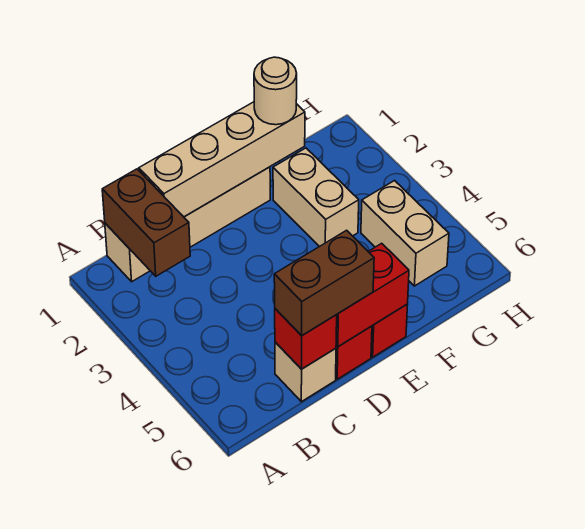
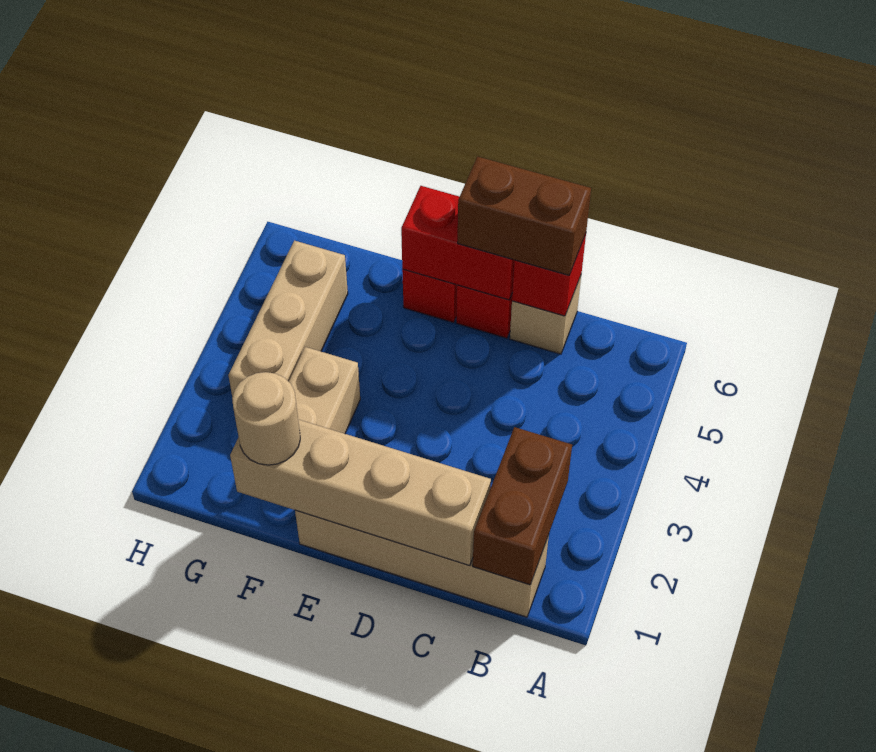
tan brick G4:G5 level 1 -> tan brick G3:G5 level 1

